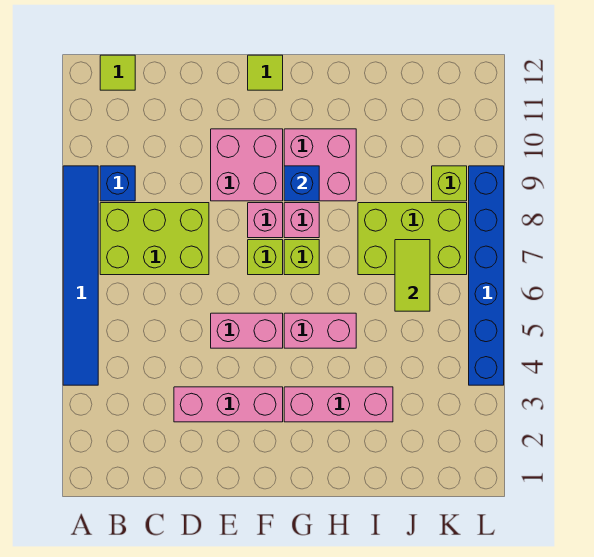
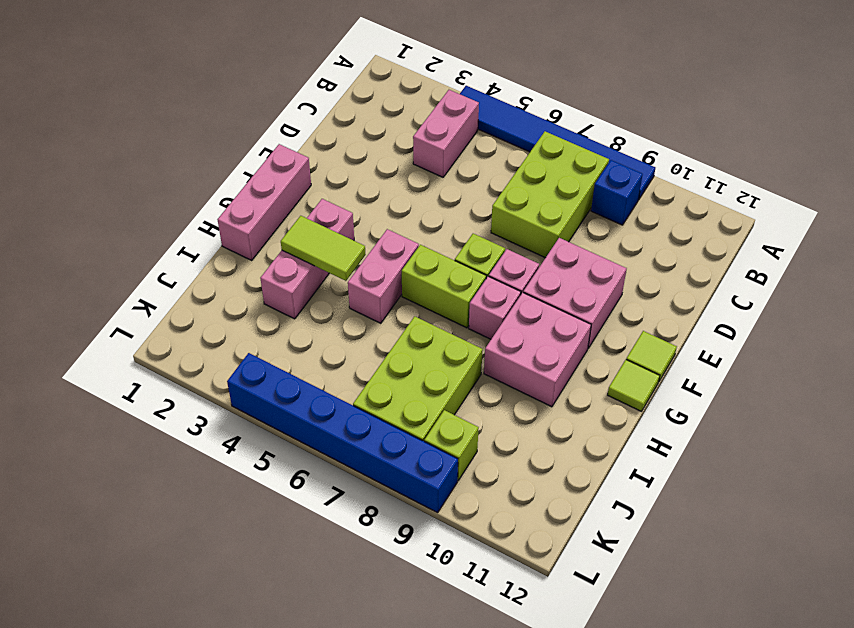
lime tile B12 level 1 -> lime tile G12 level 1
pink brick D3:F3 level 1 -> pink brick F1:H1 level 1
pink brick E5:F5 level 1 -> pink brick B4:C4 level 1
lime brick G7 level 1 -> lime brick G6:G7 level 1
blue brick G9 level 2 -> none
lime tile J6:J7 level 2 -> lime tile H3:H4 level 2

